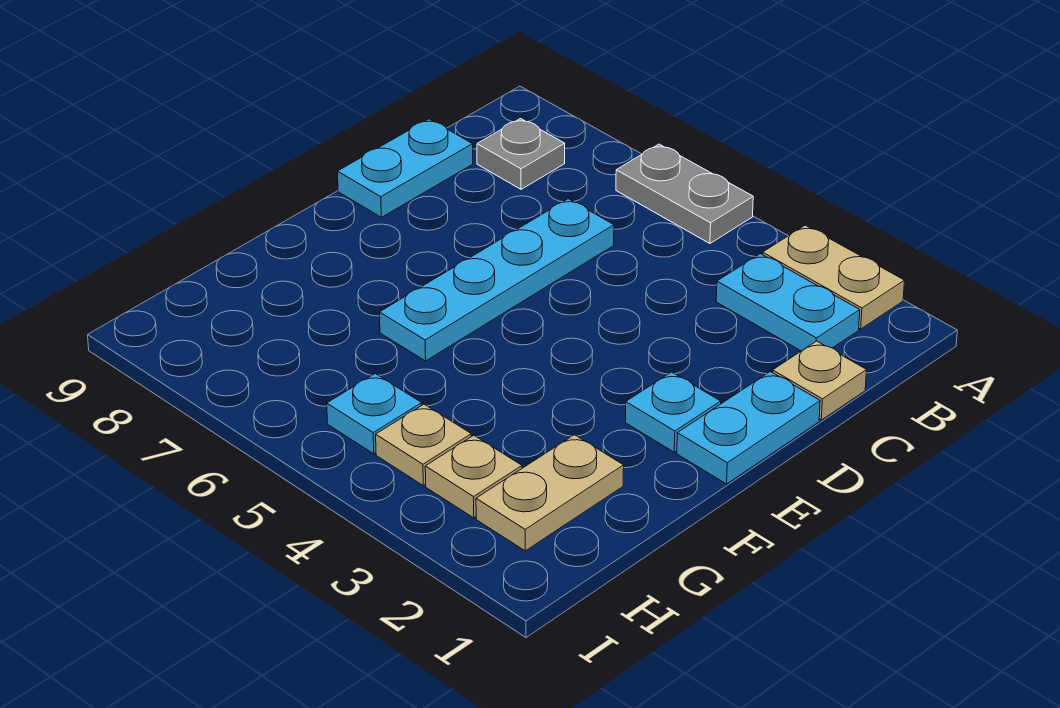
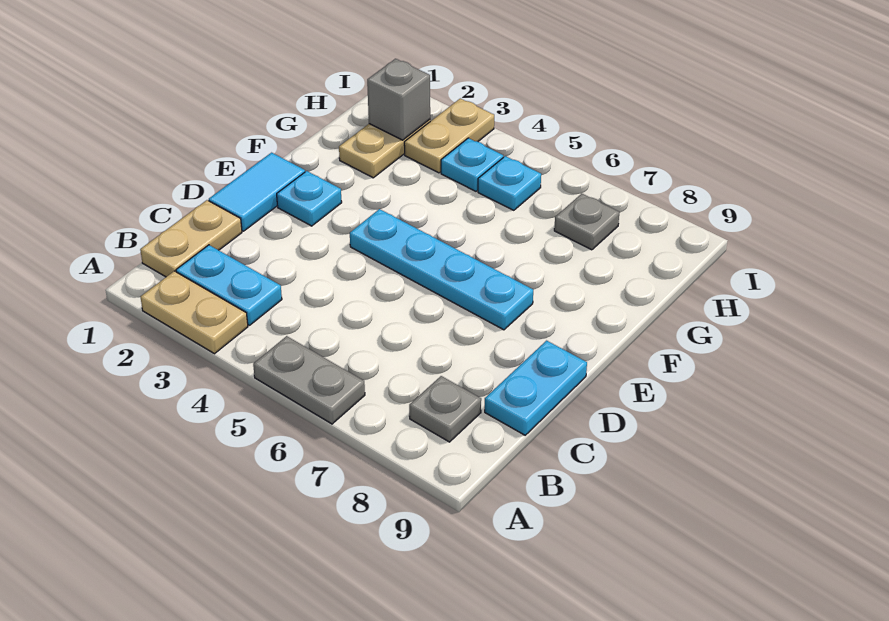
tan plate C1 level 1 -> tan plate B1:C1 level 1
cyan plate C6:F6 level 1 -> cyan plate E4:E7 level 1
cyan plate D1:E1 level 1 -> cyan tile D1:E1 level 1
none -> grey brick H2 level 2
tan plate H3 level 1 -> tan plate H3:I3 level 1
tan plate H4 level 1 -> cyan plate H4 level 1
none -> grey plate H7 level 1

